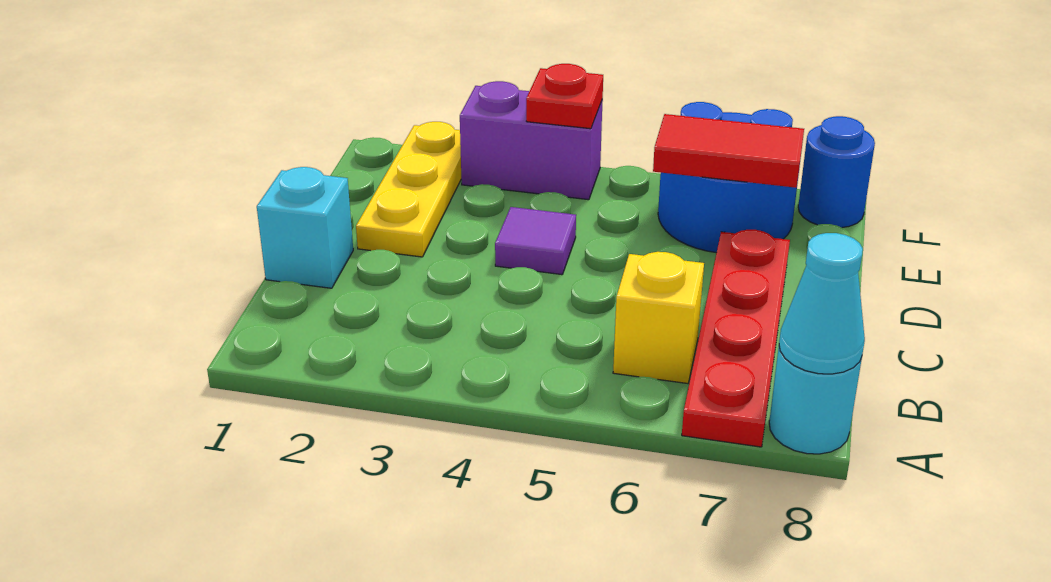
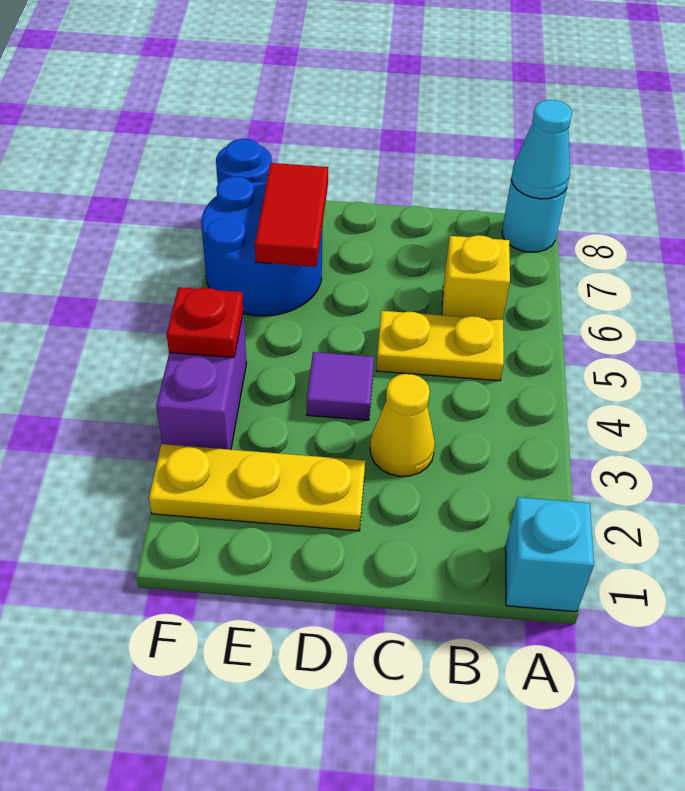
red plate A7:D7 level 1 -> none
none -> yellow plate B5:C5 level 1
cyan brick C1 level 1 -> cyan brick A1 level 1
none -> yellow cone C3 level 1

